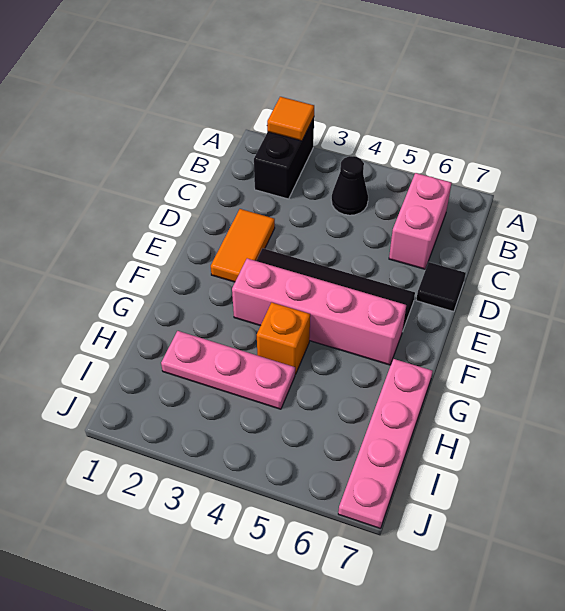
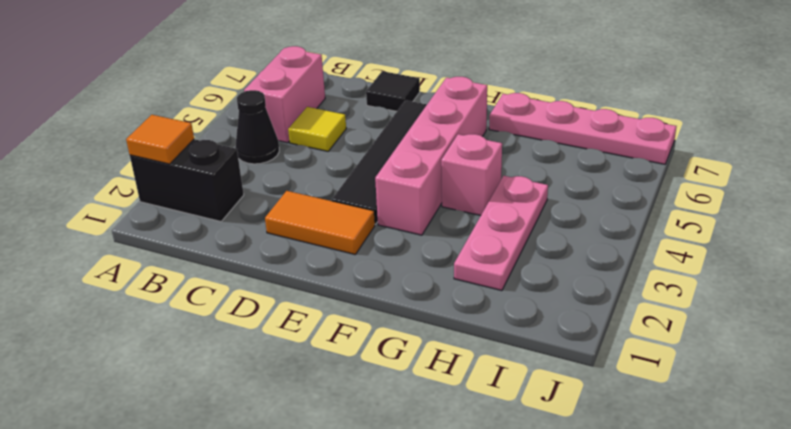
pink brick B6:C6 level 1 -> pink brick B5:B6 level 1
none -> yellow tile C5 level 1
orange brick G4 level 1 -> pink brick G4 level 1

